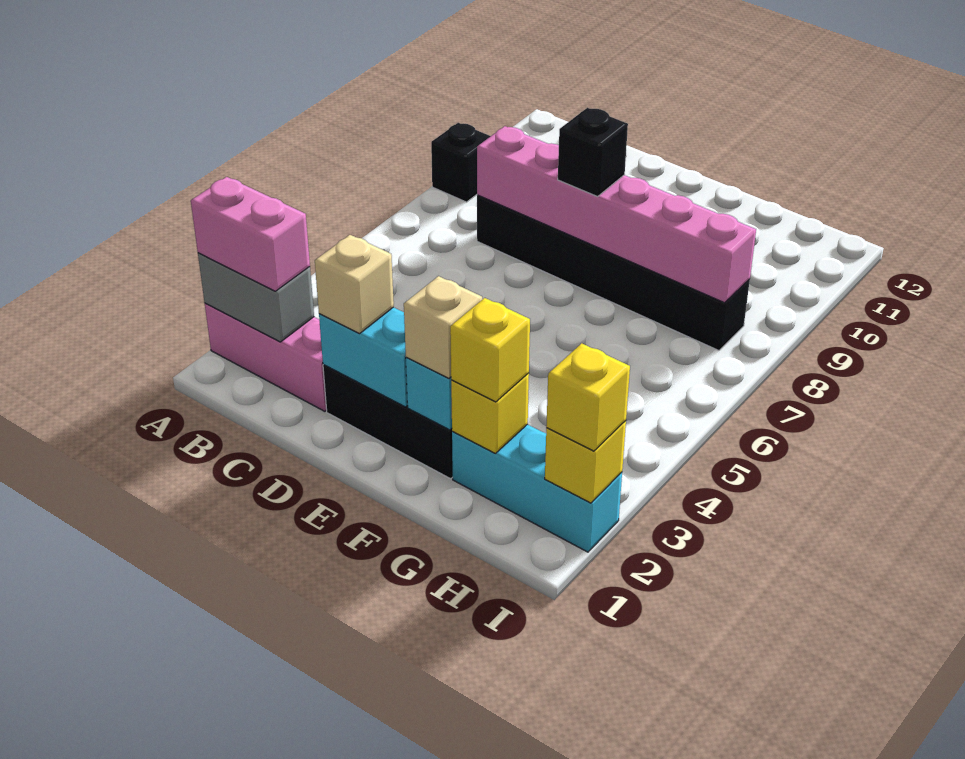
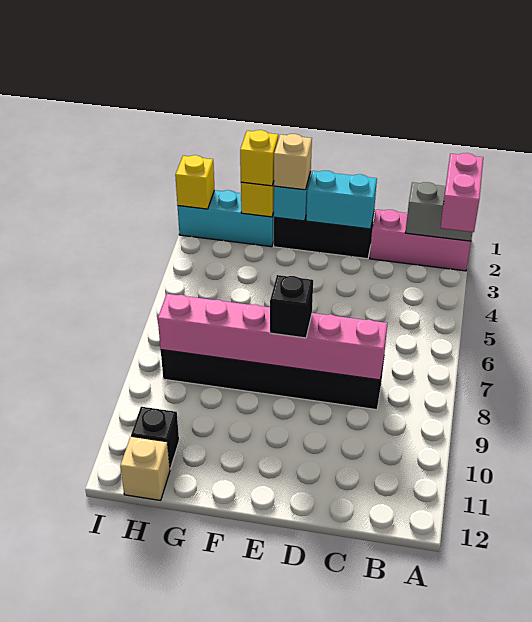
pink brick A2:B2 level 3 -> pink brick A2:A3 level 3
black brick A9 level 1 -> black brick H11 level 1
tan brick D2 level 3 -> tan brick H12 level 1
yellow brick I2 level 3 -> none

